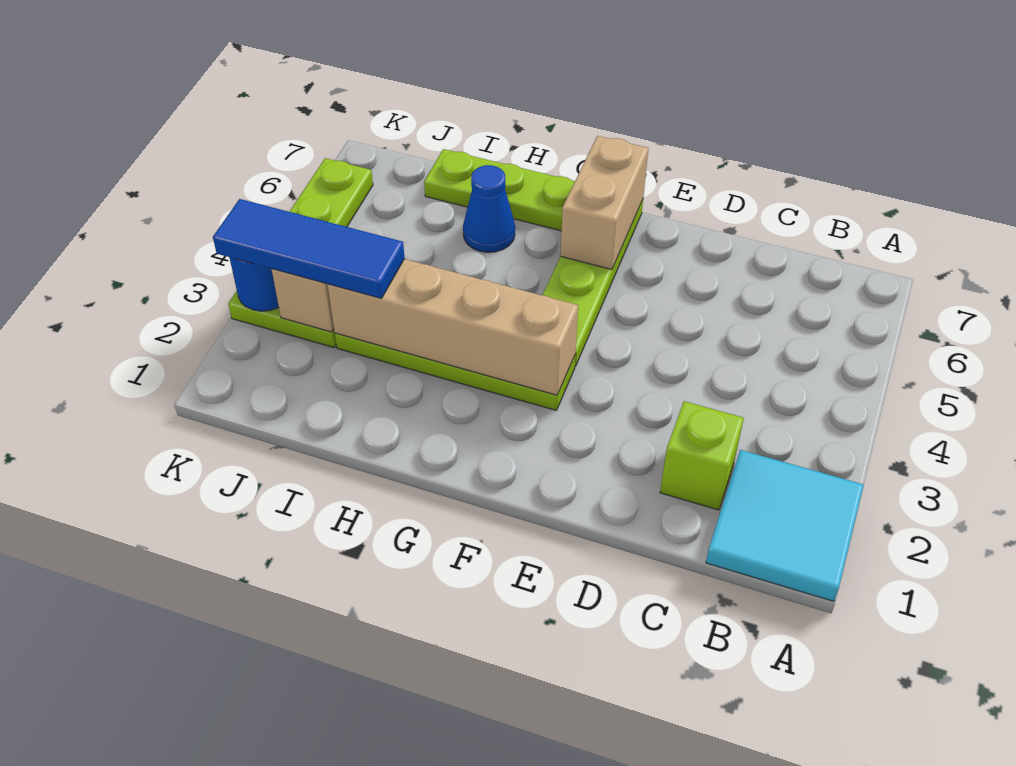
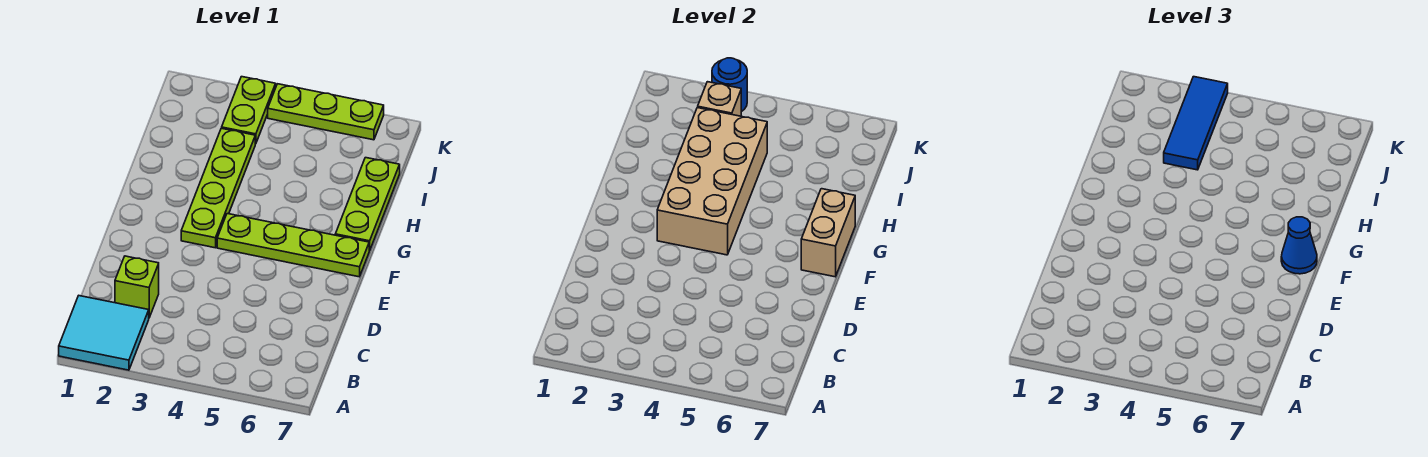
tan brick F3:I3 level 2 -> tan brick F3:I4 level 2
tan brick F6:F7 level 2 -> tan brick F7:G7 level 2
blue cone H6 level 1 -> blue cone F7 level 3

